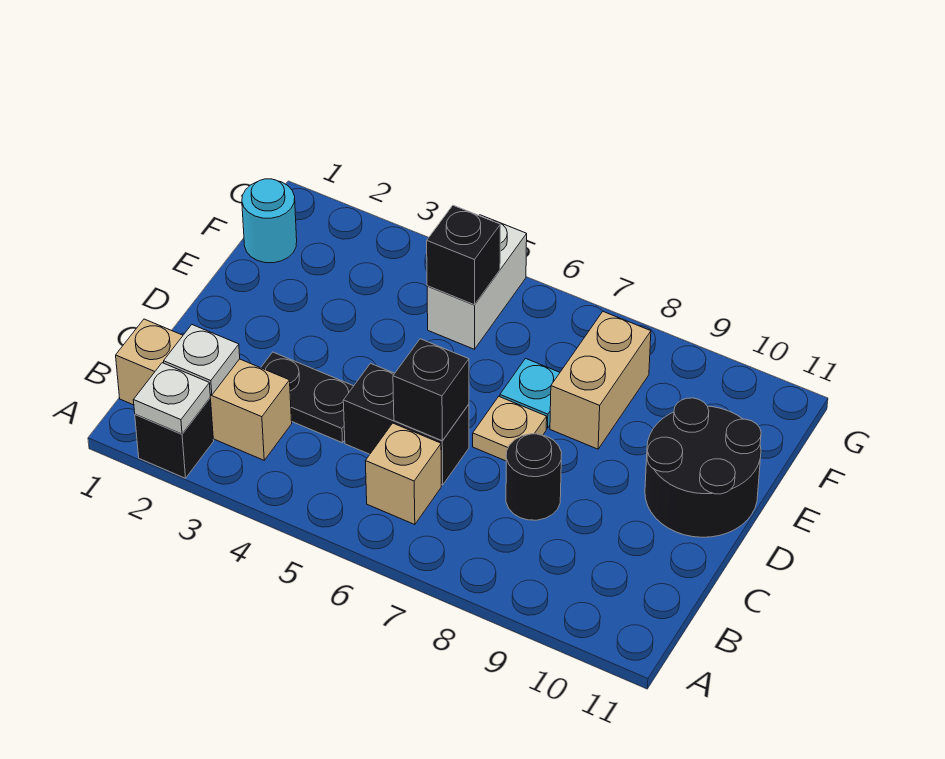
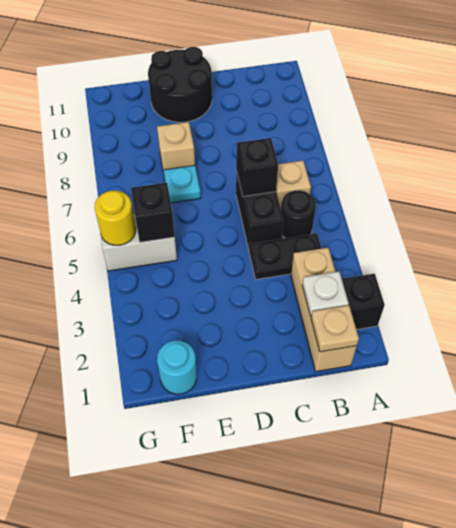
white plate A2 level 2 -> none
black plate C3:C4 level 1 -> black plate B4:C4 level 1
black round brick C8 level 1 -> black round brick B5 level 1
tan plate D7 level 1 -> tan plate B1 level 2
tan brick E8:F8 level 1 -> tan brick E8 level 1
none -> yellow round brick G5 level 2

